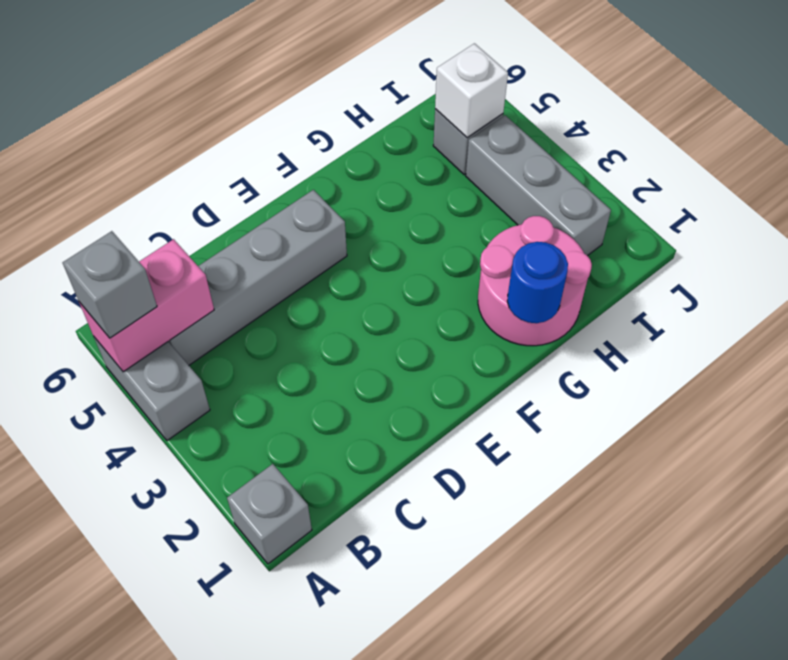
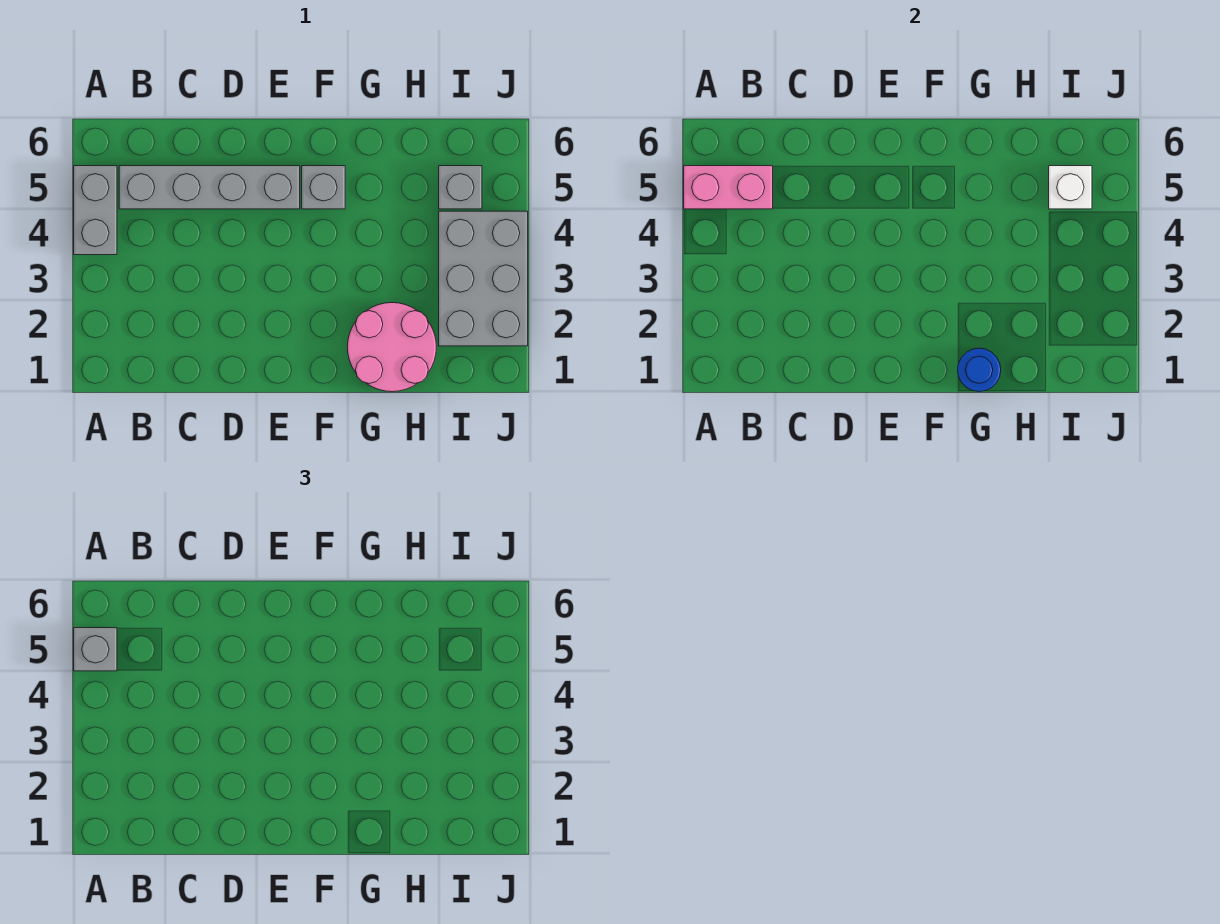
grey brick A1 level 1 -> grey brick F5 level 1
grey brick I2:I4 level 1 -> grey brick I2:J4 level 1

